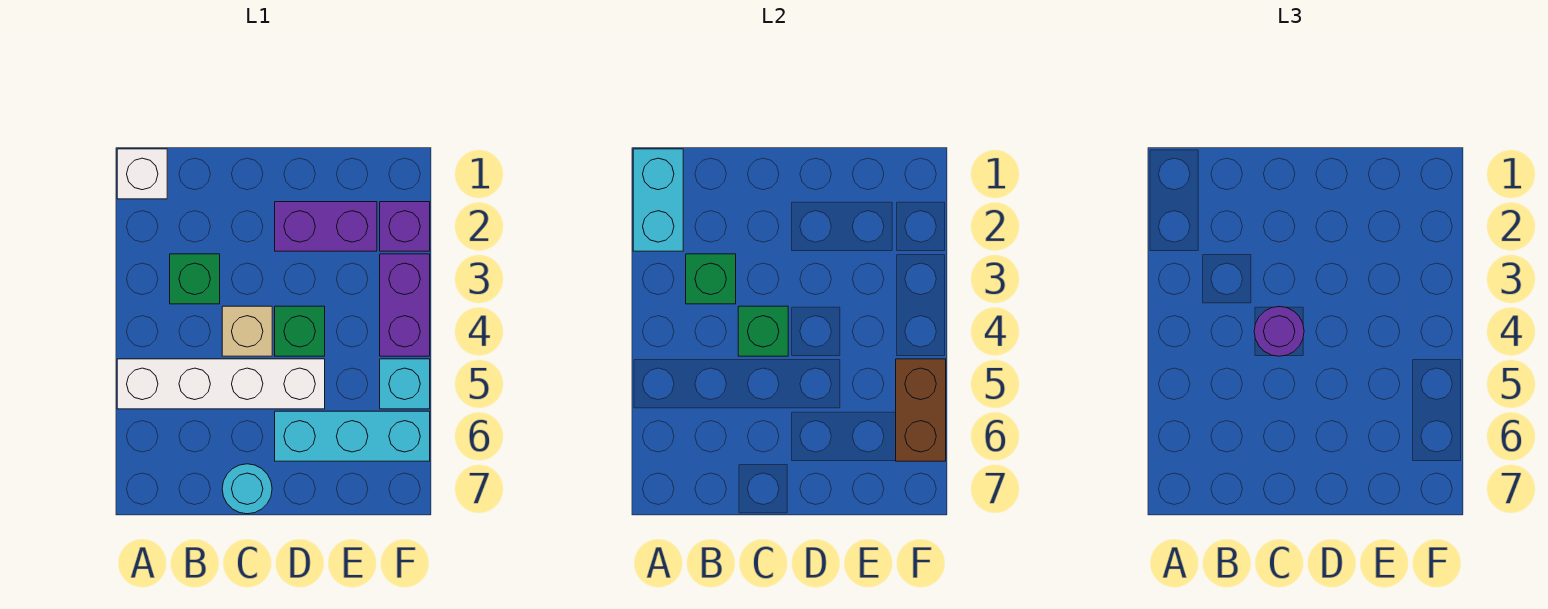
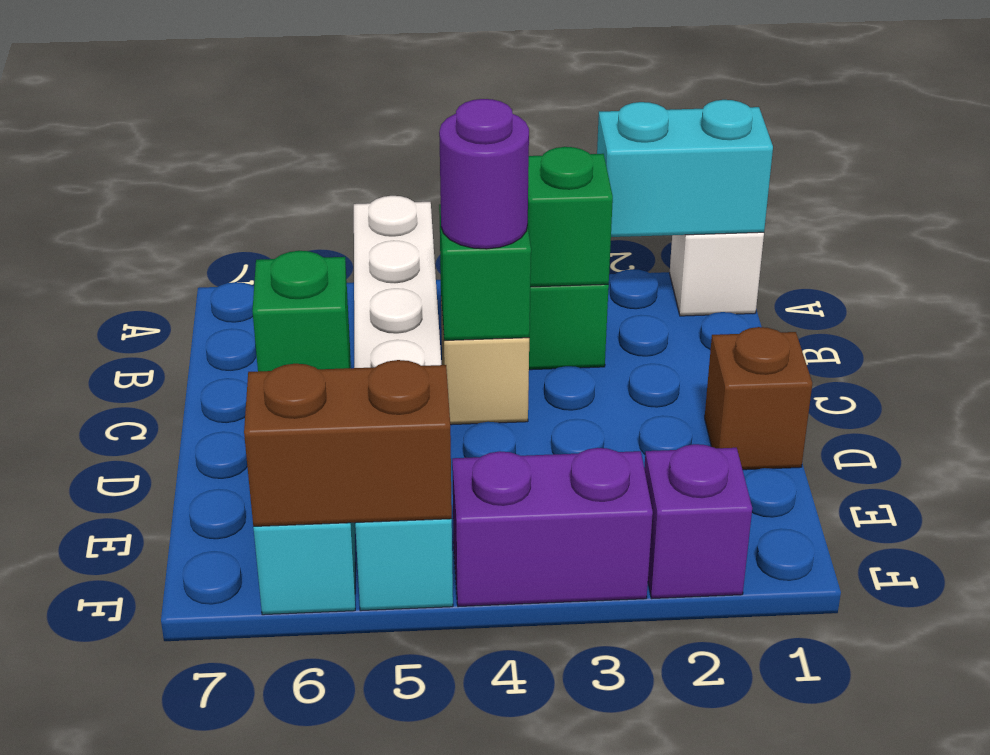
cyan round brick C7 level 1 -> none
none -> brown brick D1 level 1
purple brick D2:E2 level 1 -> none
green brick D4 level 1 -> green brick D6 level 2

